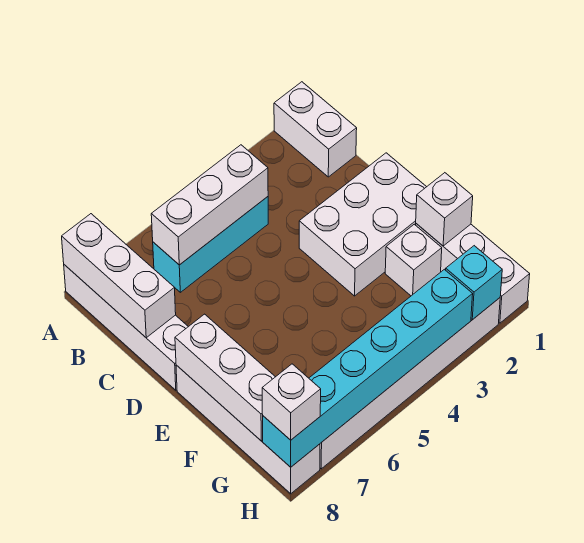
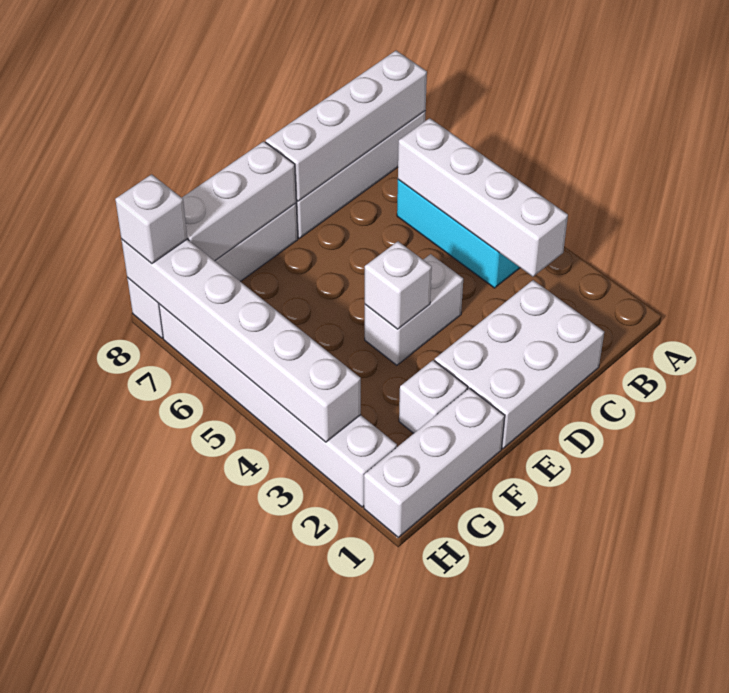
white brick A1:B1 level 1 -> white brick D4:E4 level 1
white brick A8:C8 level 2 -> white brick A8:D8 level 2
white brick B4:B6 level 2 -> white brick B3:B6 level 2
white brick D1:E3 level 1 -> white brick C1:E2 level 1
white brick F1 level 2 -> white brick E4 level 2
cyan brick H2 level 2 -> none
cyan brick H3:H8 level 2 -> white brick H3:H8 level 2

